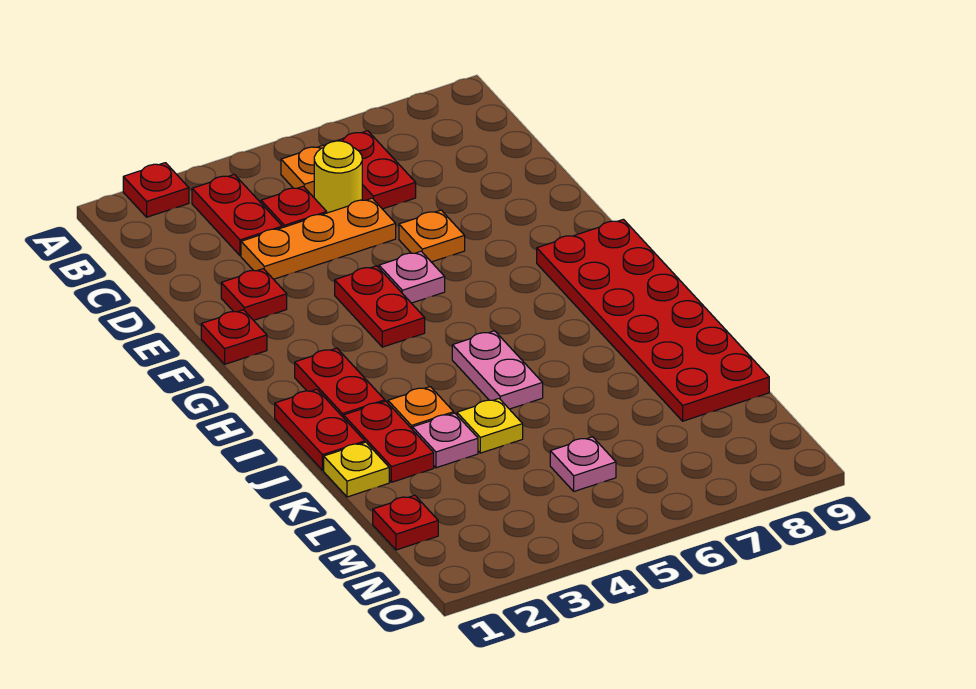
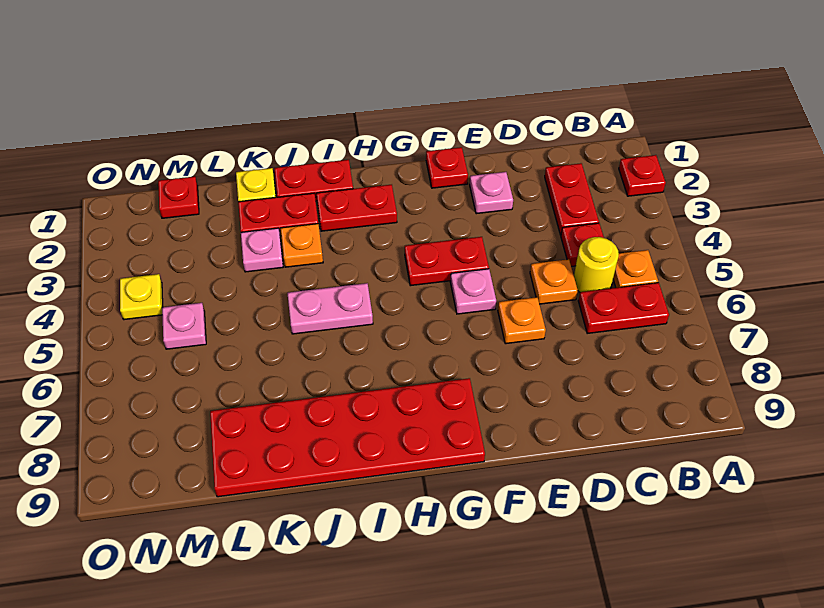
red plate B3:C3 level 1 -> red plate C2:C3 level 1
orange plate D3:D5 level 1 -> orange plate D5 level 1
red plate E2 level 1 -> pink plate E2 level 1
yellow plate K4 level 1 -> yellow plate N4 level 1

